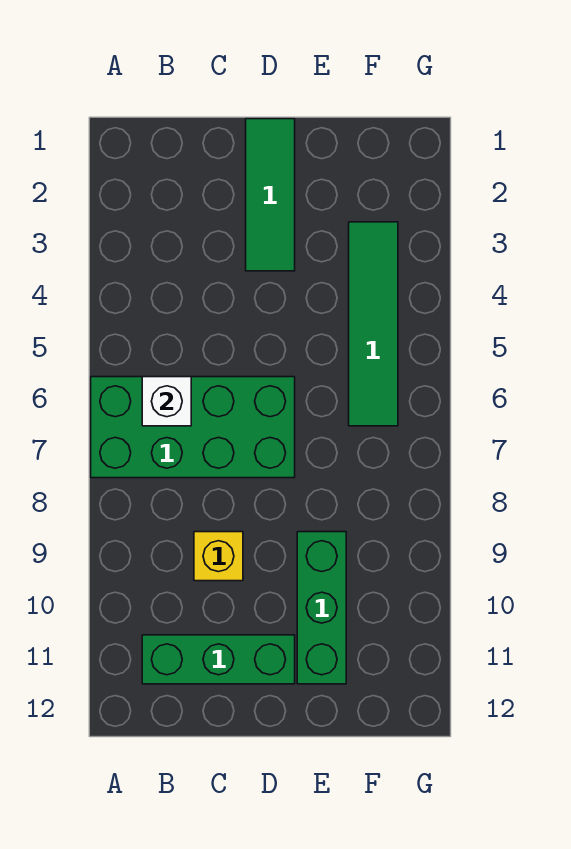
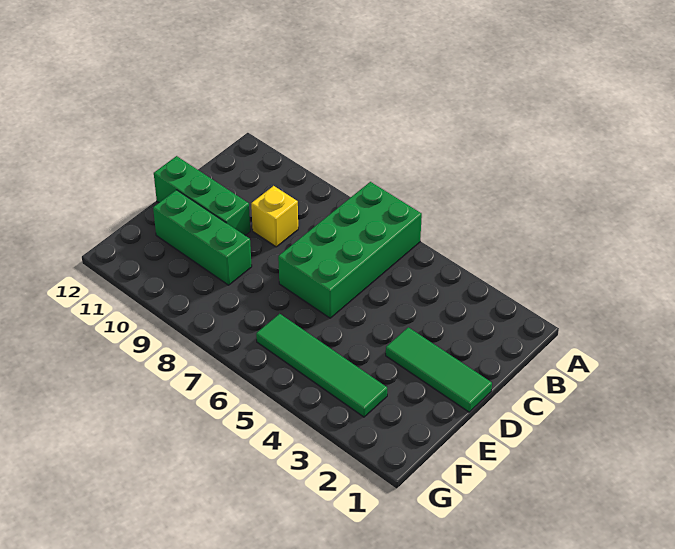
white brick B6 level 2 -> none
green brick B11:D11 level 1 -> green brick D10:D12 level 1

